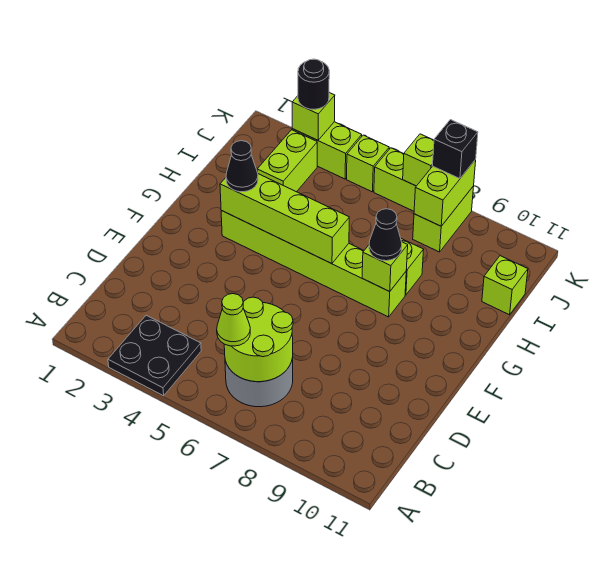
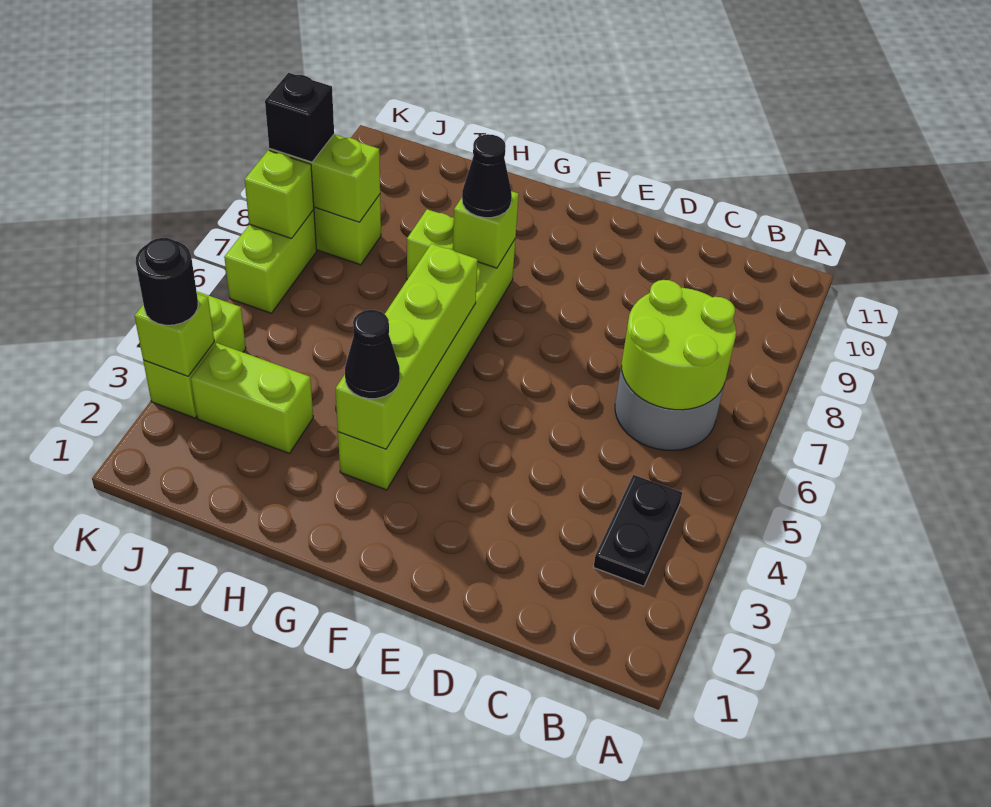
black plate A3:B4 level 1 -> black plate B3:B4 level 1
lime cone B6 level 3 -> none
lime brick I11 level 1 -> none
lime brick K5 level 1 -> none

